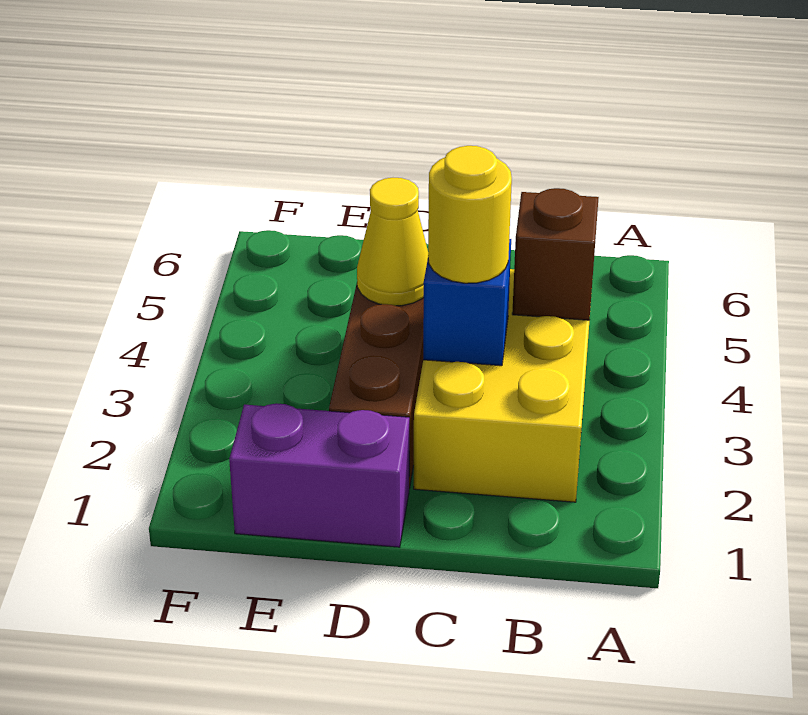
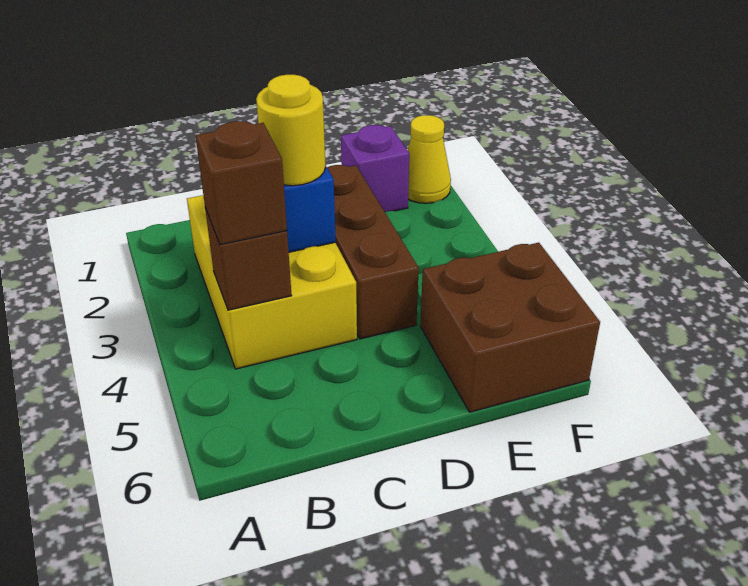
none -> brown brick B4 level 3
purple brick D1:E1 level 1 -> purple brick E1 level 1
yellow cone D4 level 2 -> yellow cone F1 level 1
none -> brown brick E5:F6 level 1

